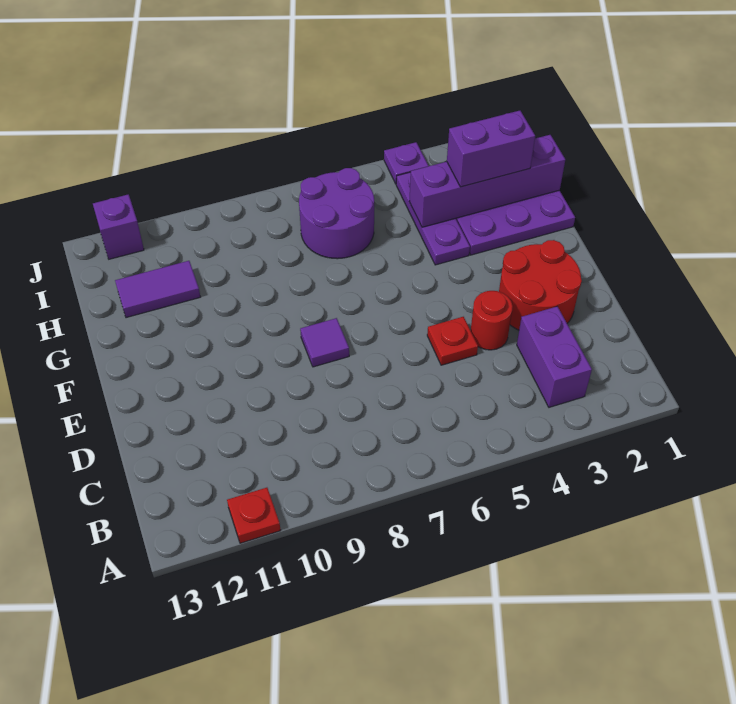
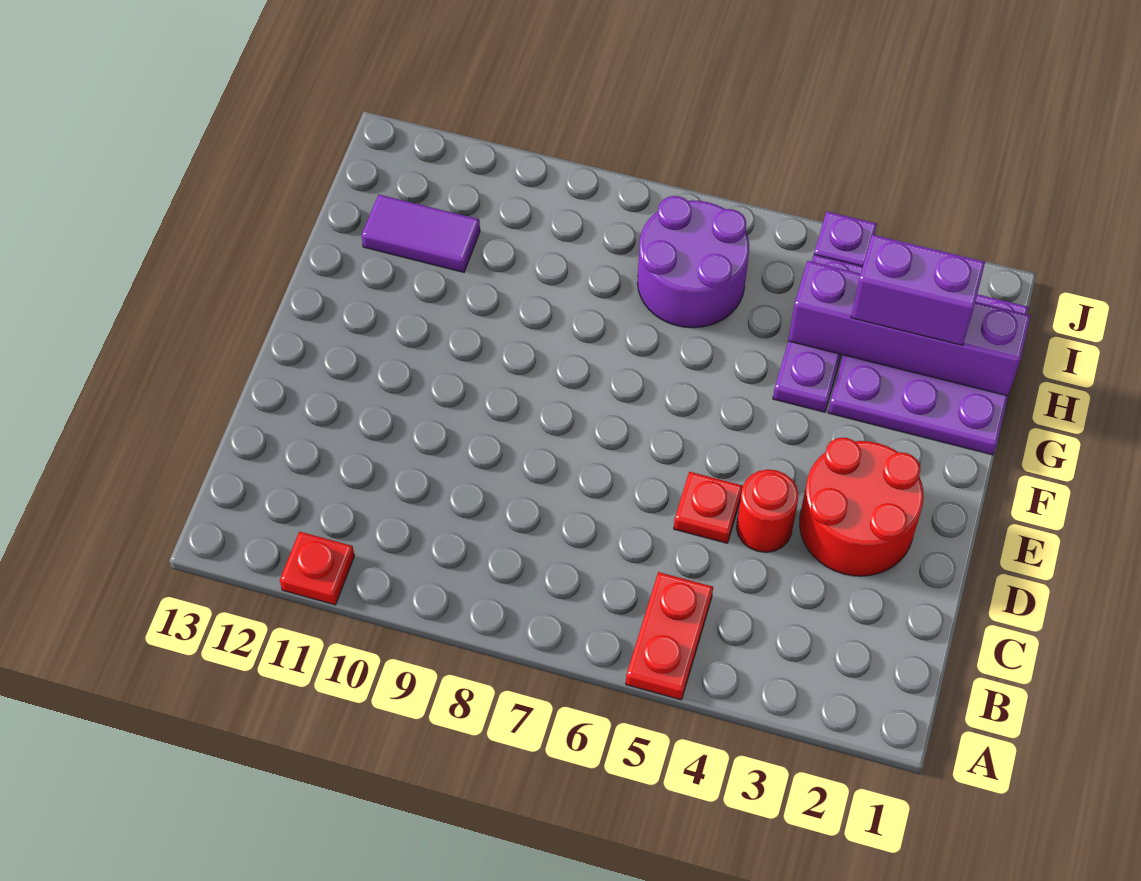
none -> red plate A5:B5 level 1
purple brick B3:C3 level 1 -> none
purple tile E8 level 1 -> none
purple brick J12 level 1 -> none

